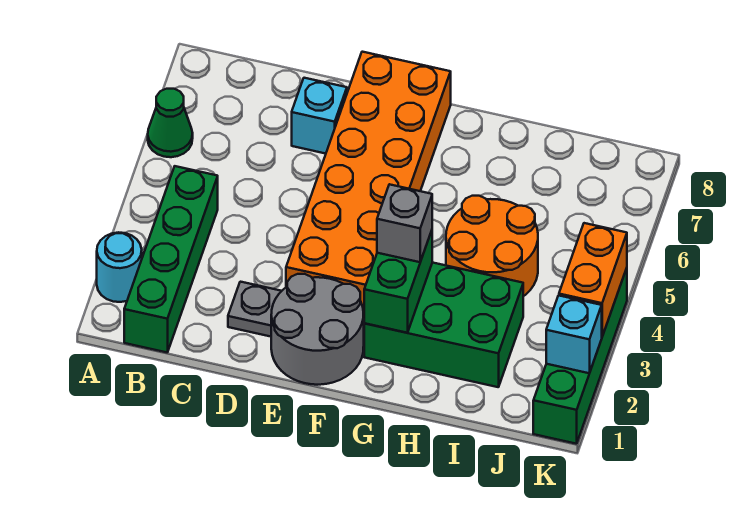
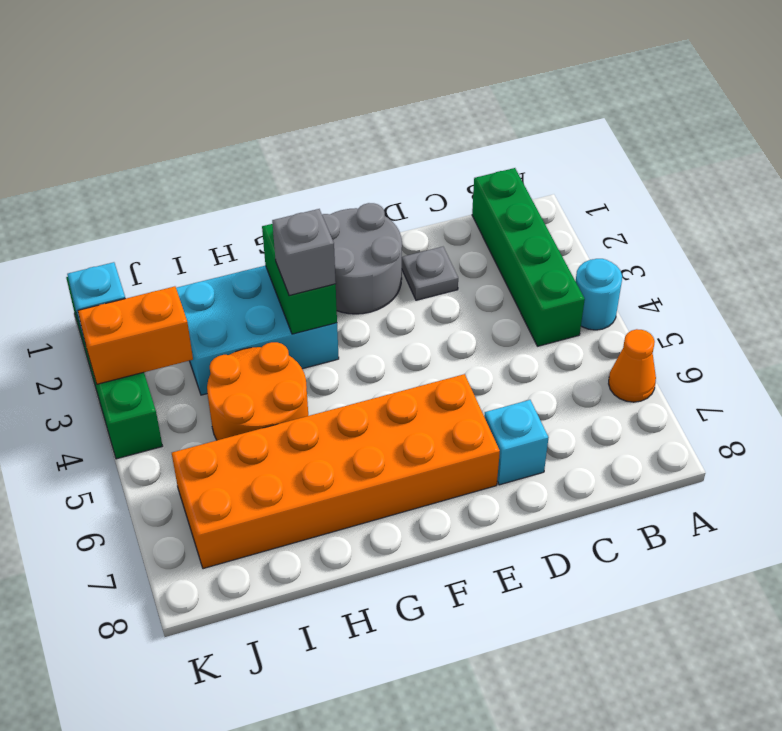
cyan round brick A2 level 1 -> cyan round brick A4 level 1
green cone A6 level 1 -> orange cone A6 level 1
orange brick E3:F8 level 1 -> orange brick E6:J7 level 1
green brick G2:I3 level 1 -> cyan brick G2:I3 level 1
orange brick K3:K4 level 2 -> orange brick J3:K3 level 2

